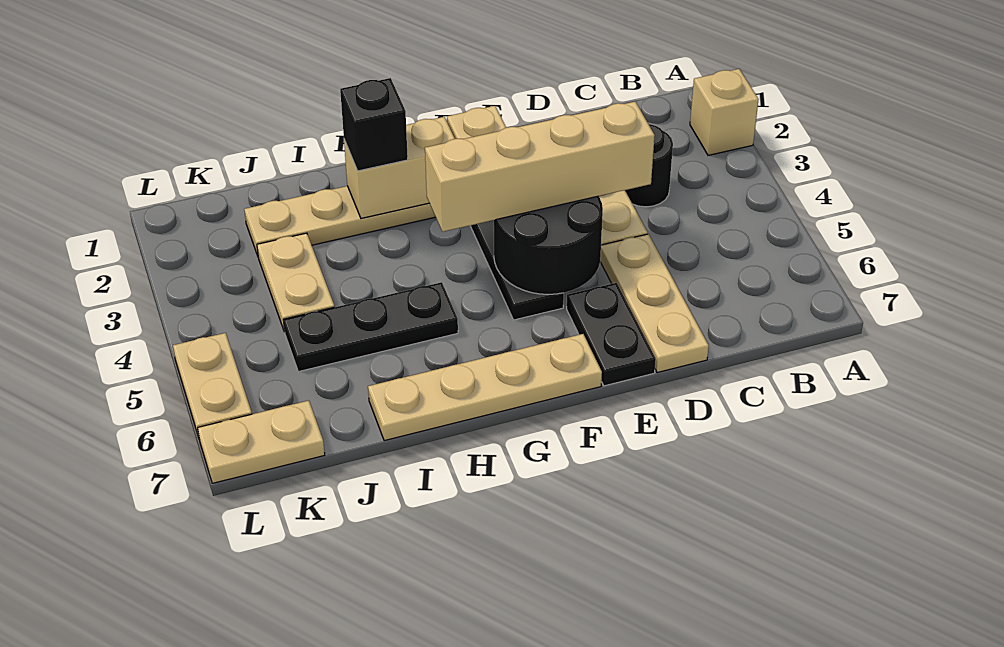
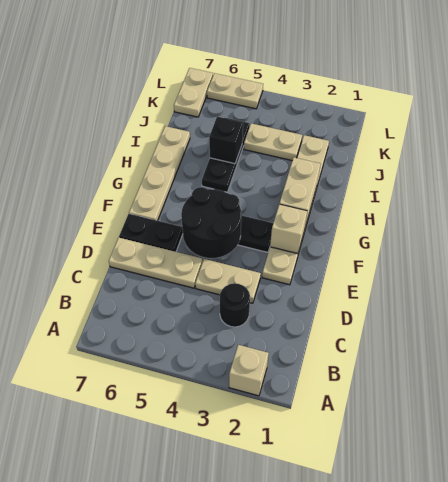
tan brick D4:G4 level 3 -> none
black brick H2 level 3 -> black brick I5 level 2

